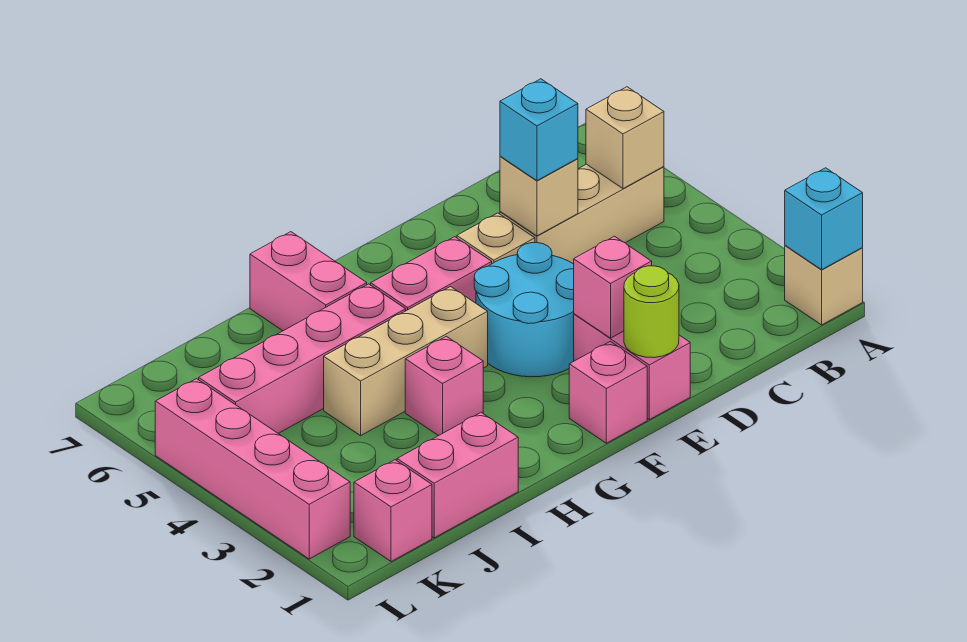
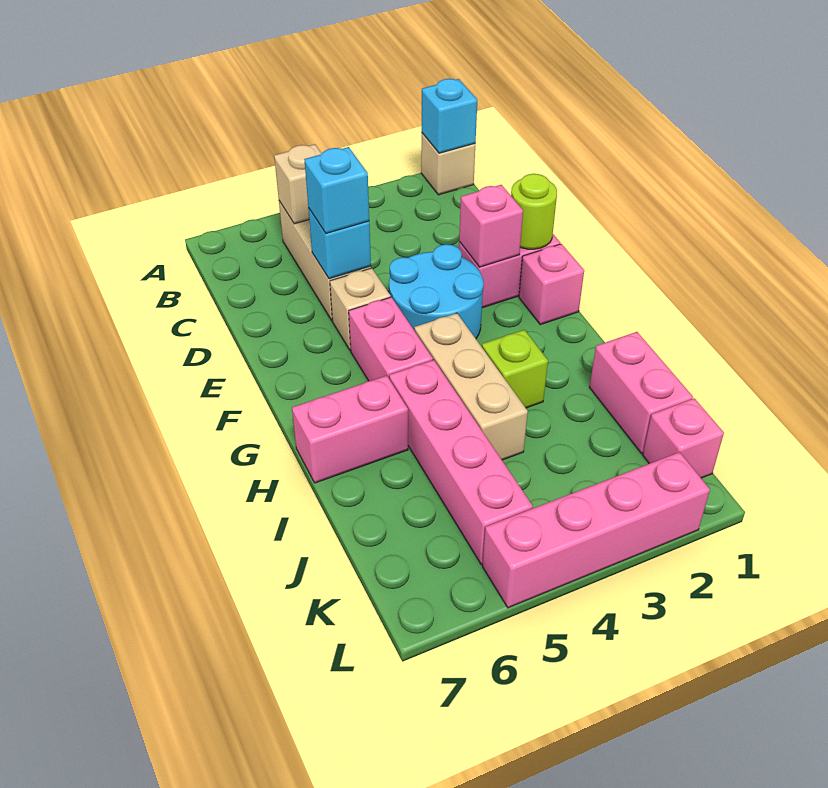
tan brick D5 level 2 -> cyan brick D5 level 2
pink brick H3 level 1 -> lime brick H3 level 1

